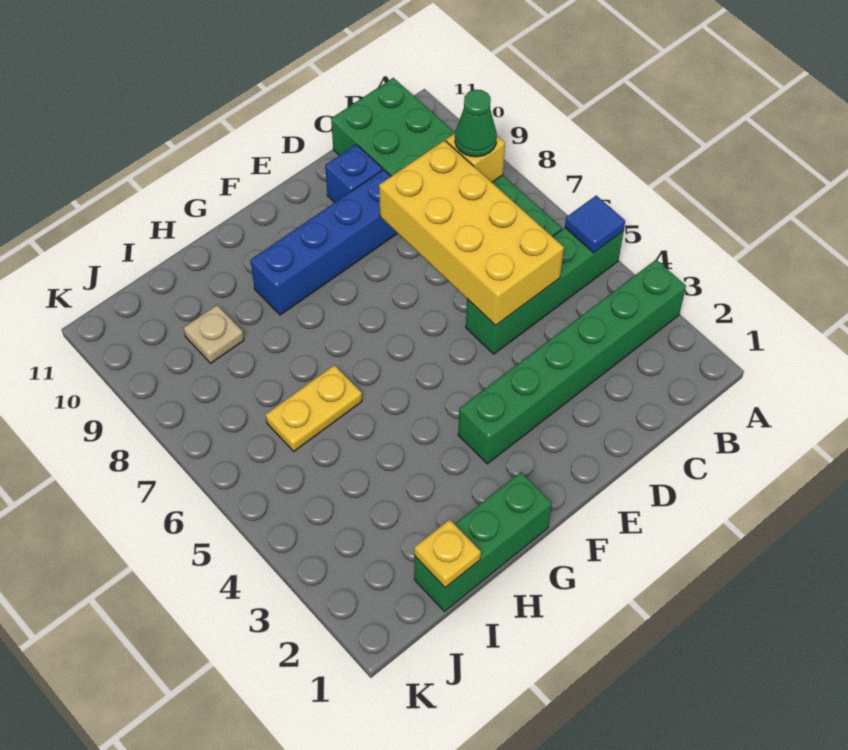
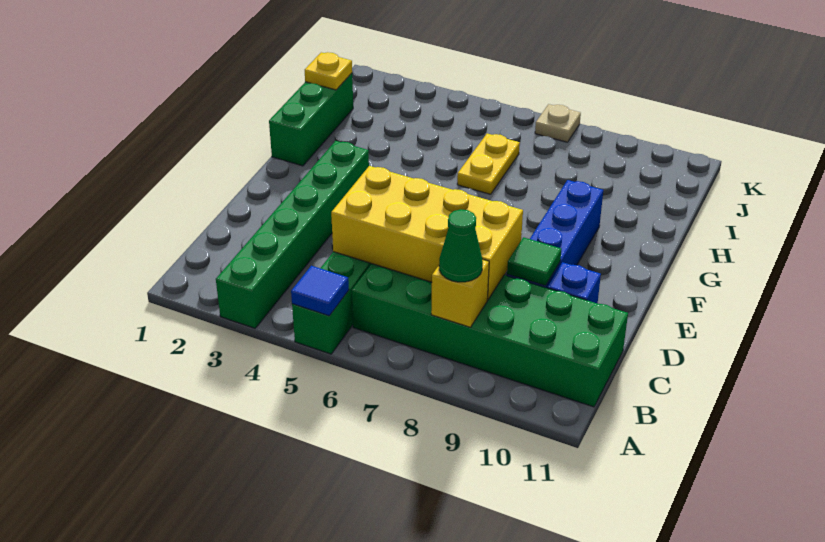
none -> green tile D9 level 2
tan plate I9 level 1 -> tan plate K7 level 1

